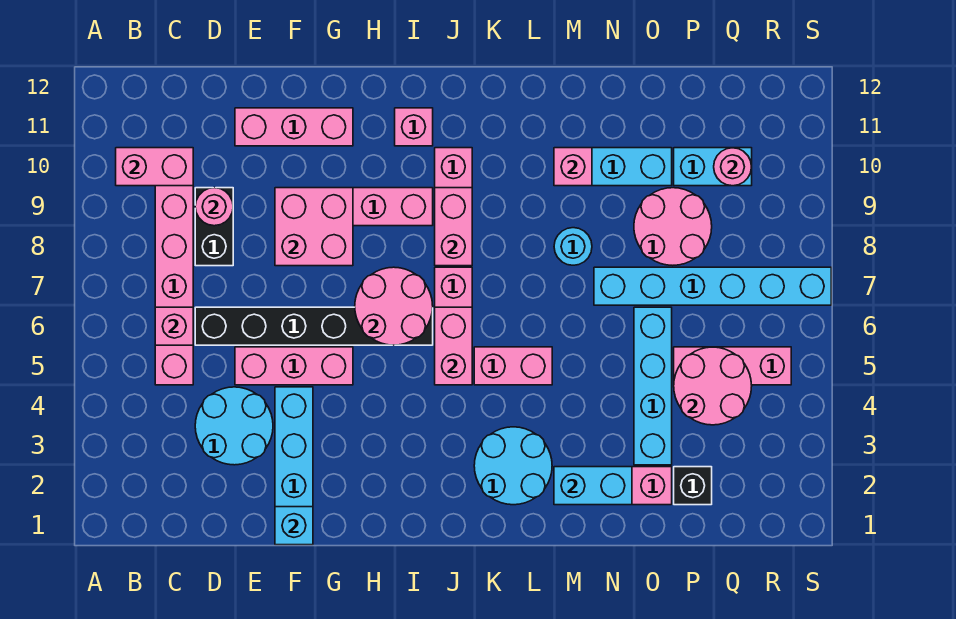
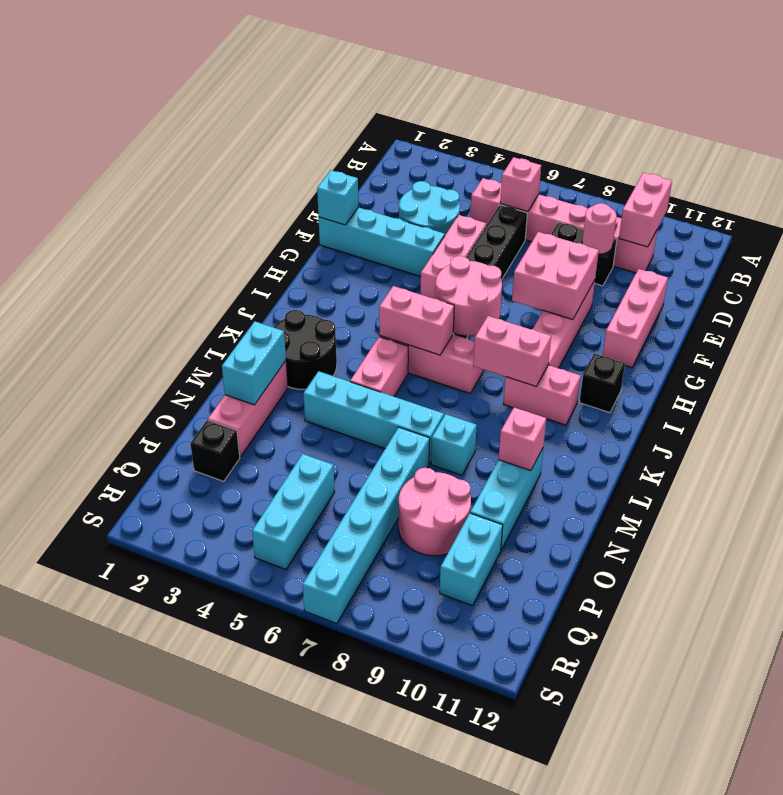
pink brick I11 level 1 -> black brick I11 level 1
cyan round brick K2:L3 level 1 -> black round brick K2:L3 level 1
cyan round brick M8 level 1 -> cyan brick M8 level 1
cyan brick O3:O6 level 1 -> cyan brick M4:M7 level 1
pink round brick P4:Q5 level 2 -> none
pink brick P5:R5 level 1 -> cyan brick P5:R5 level 1
pink round brick Q10 level 2 -> none

